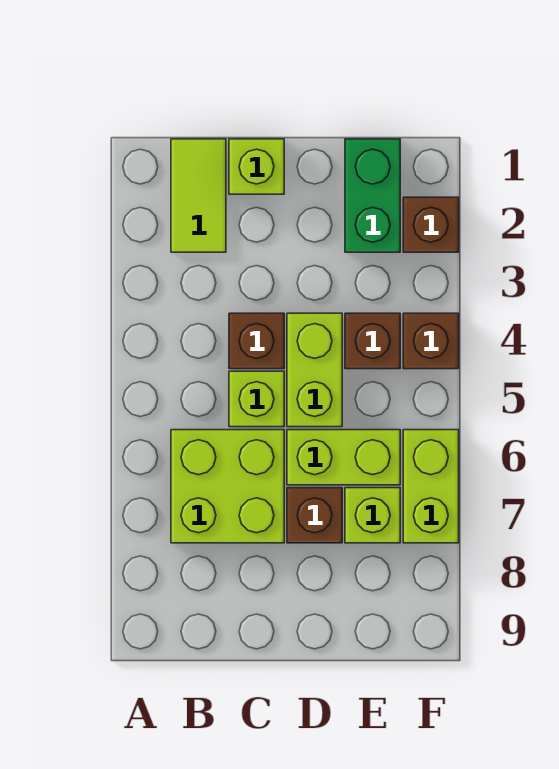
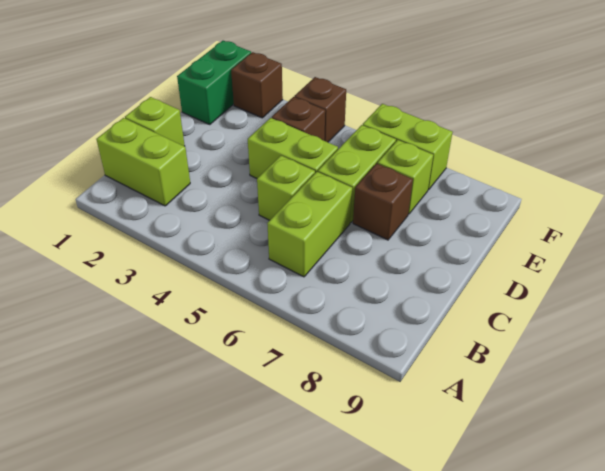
lime tile B1:B2 level 1 -> lime brick B1:B2 level 1
lime brick B6:C7 level 1 -> lime brick B6:C6 level 1
brown brick C4 level 1 -> none
green brick E1:E2 level 1 -> green brick E1:F1 level 1

